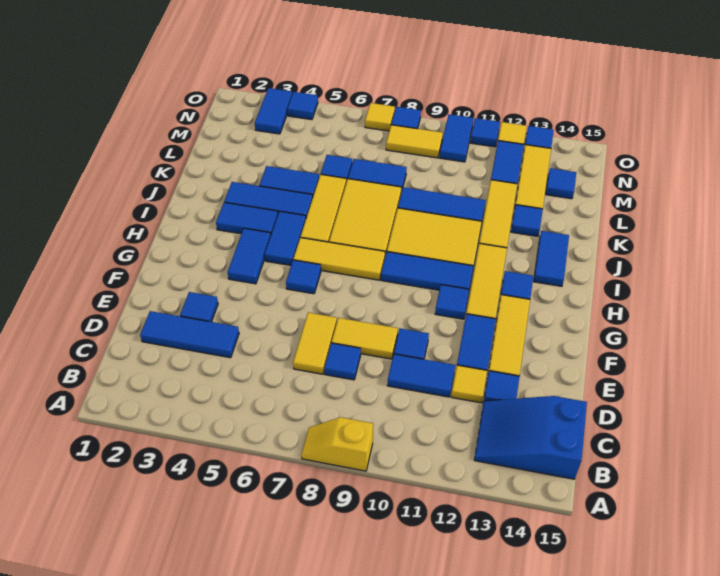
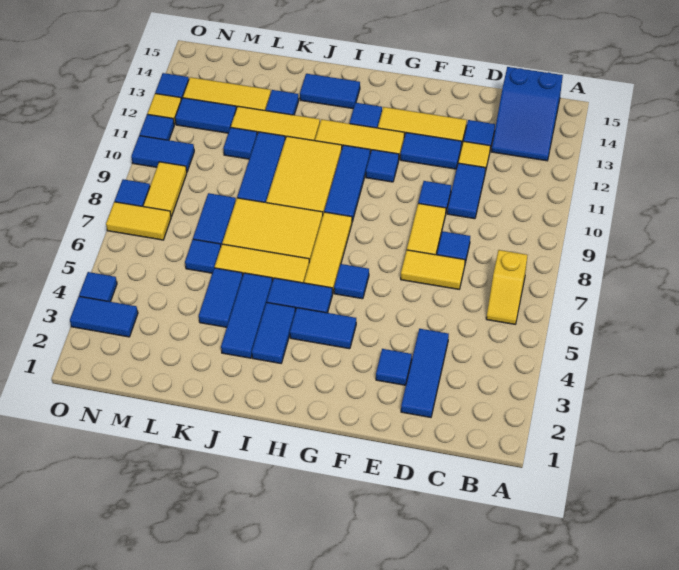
yellow slope A8:A9 level 1 top 9 -> yellow slope B6:B7 level 1 top 7
blue tile M14 level 1 -> blue tile L11 level 1
yellow tile O7 level 1 -> yellow tile N7:O7 level 1

